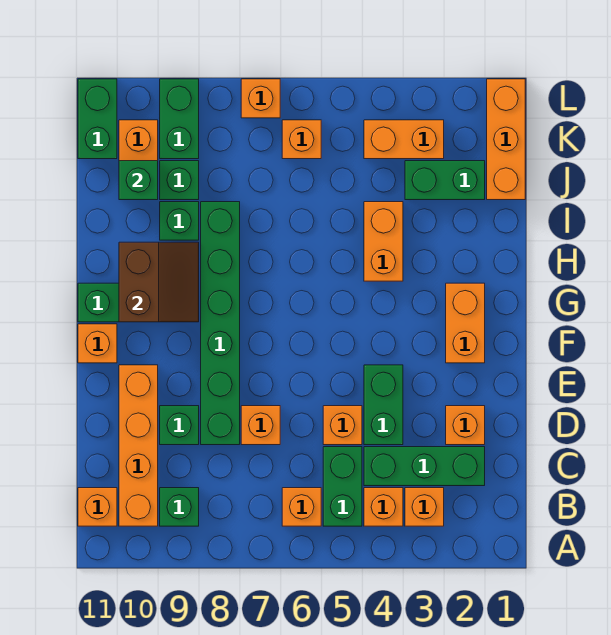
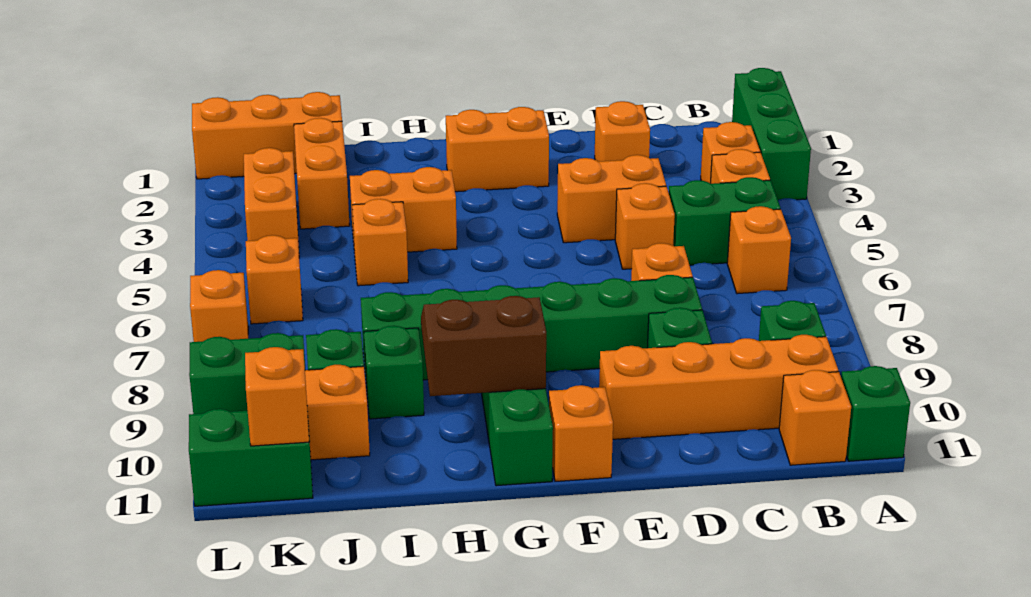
green brick C2:C4 level 1 -> green brick A1:A3 level 1
green brick D4:E4 level 1 -> orange brick D4:E4 level 1
none -> orange brick I5 level 1
green brick J2:J3 level 1 -> orange brick J2:J3 level 1
green brick J10 level 2 -> green brick A11 level 1
none -> orange brick K11 level 2

